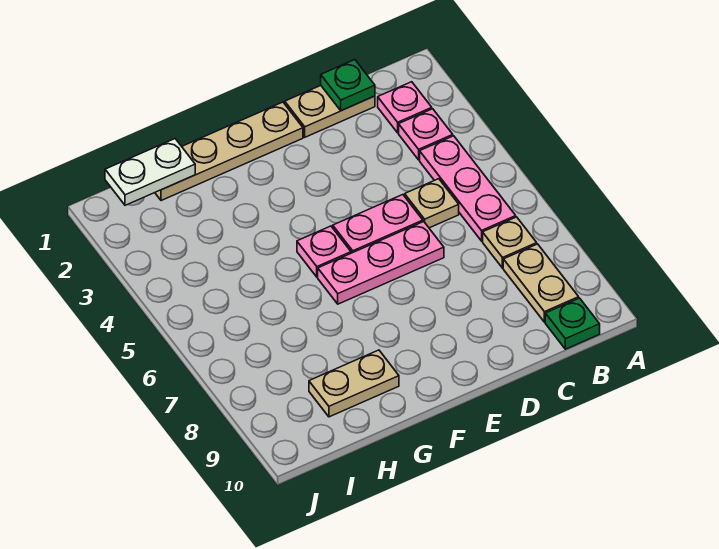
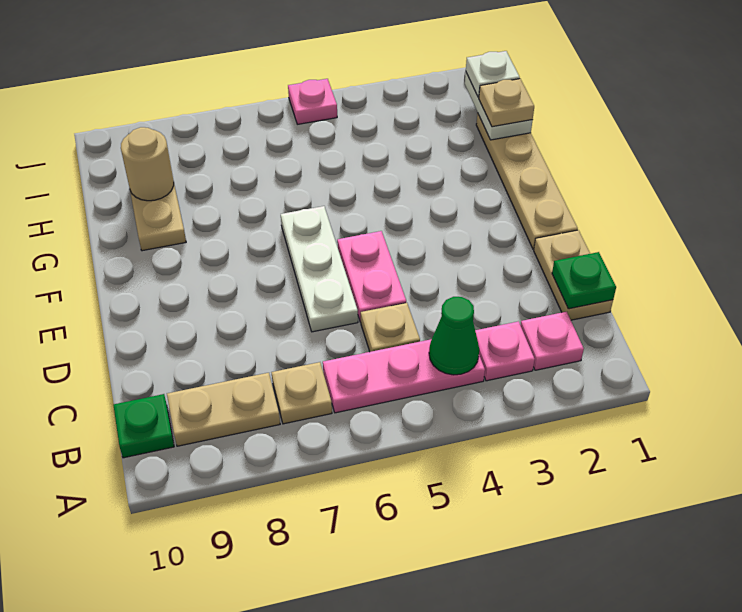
none -> green cone B4 level 2
pink plate D6:F6 level 1 -> white plate D6:F6 level 1
pink plate F5 level 1 -> pink plate J5 level 1
none -> tan plate H1 level 3
none -> tan round brick H9 level 2
none -> white plate I1 level 3

